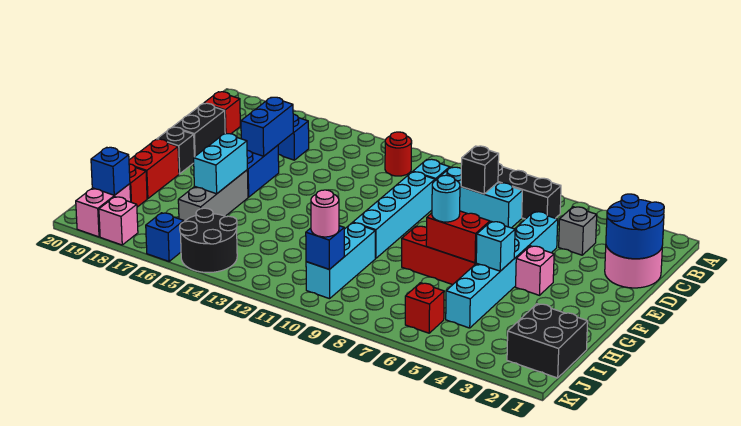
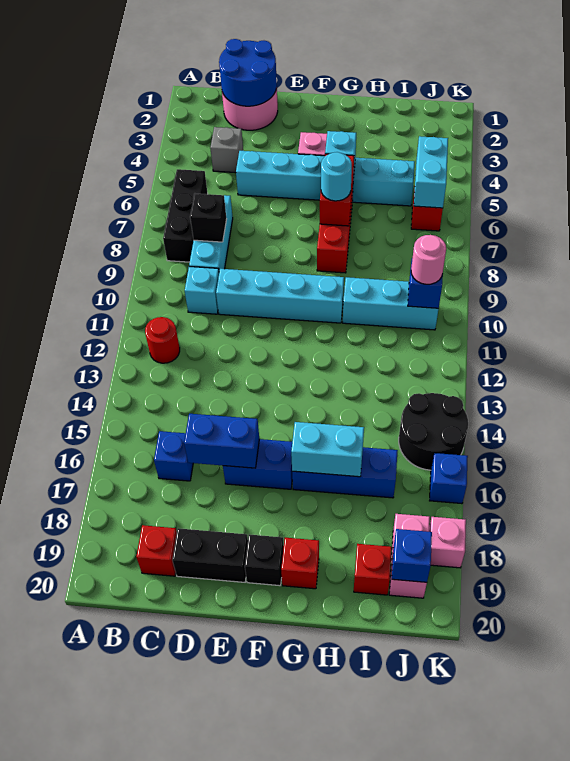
grey brick G16:I16 level 1 -> blue brick G16:I16 level 1
red brick G19:H19 level 1 -> red brick G19 level 1
black brick I1:J2 level 1 -> none
none -> cyan brick J5:J6 level 2
pink brick J19:K19 level 1 -> pink brick J18:J19 level 1

